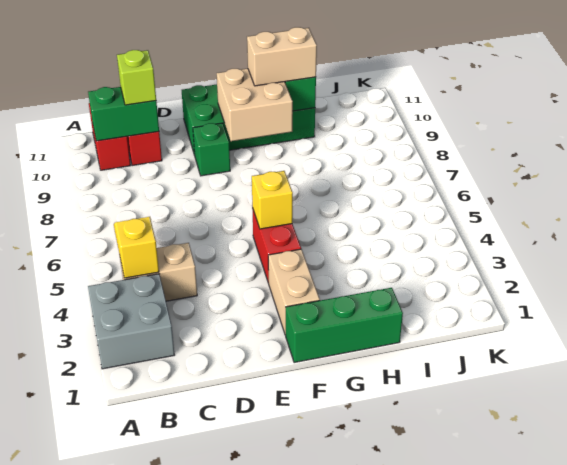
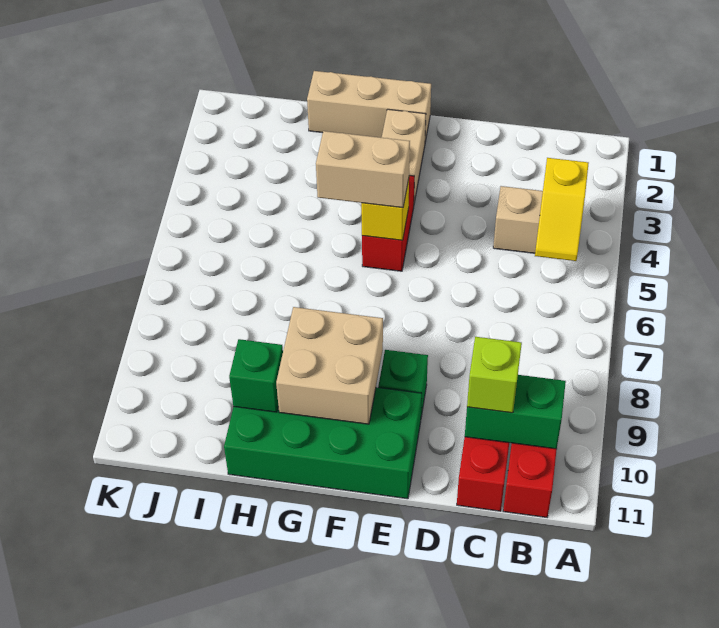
grey brick A2:B3 level 1 -> none
green brick F1:H1 level 1 -> tan brick F1:H1 level 1
tan brick G10:H10 level 3 -> tan brick F5:G5 level 3

